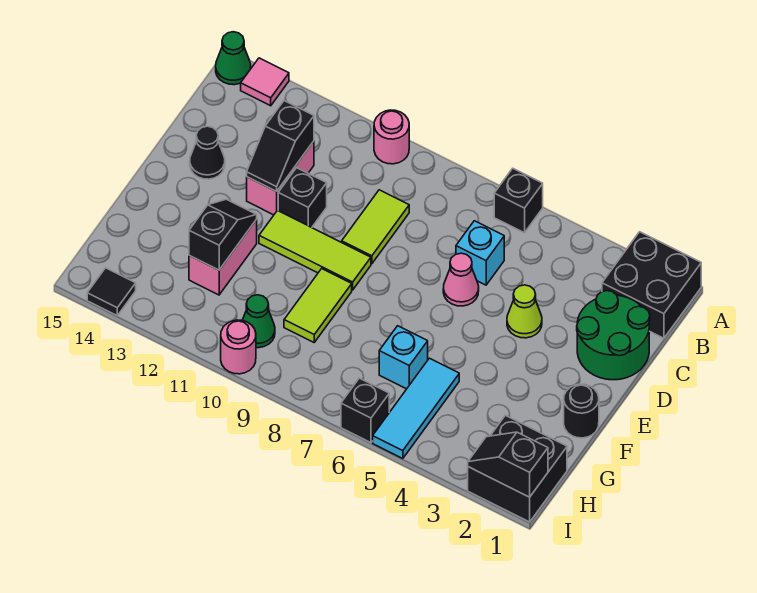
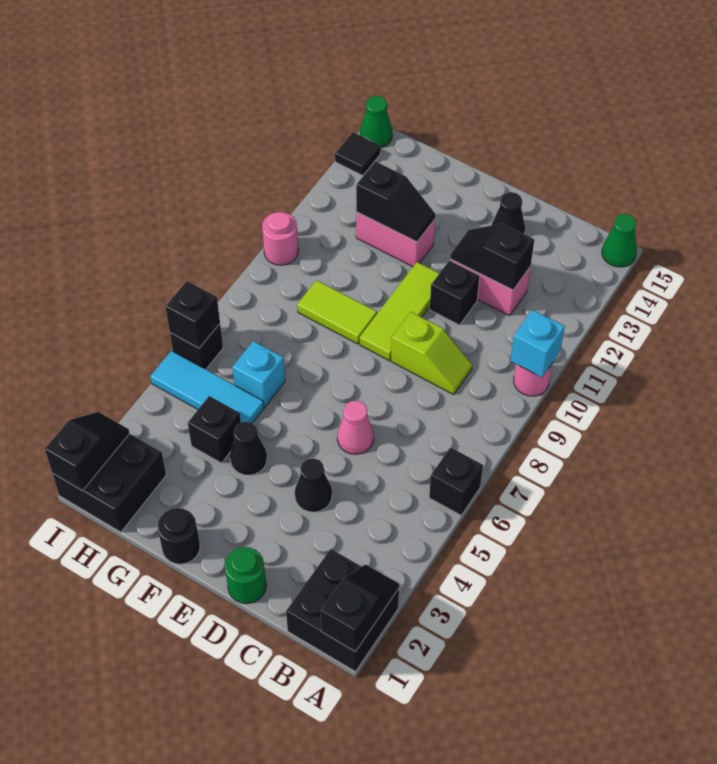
none -> black slope A1:A2 level 2 top 1
pink tile A14 level 1 -> none
green round brick C1:D2 level 1 -> green round brick D1 level 1
cyan brick C6 level 1 -> cyan brick A10 level 2
lime tile C9:D9 level 1 -> lime slope C9:D9 level 1 top D
lime cone D4 level 1 -> black cone D4 level 1
none -> black cone F4 level 1
none -> black brick G4 level 1
green cone H10 level 1 -> green cone I15 level 1
none -> black brick I6 level 2

